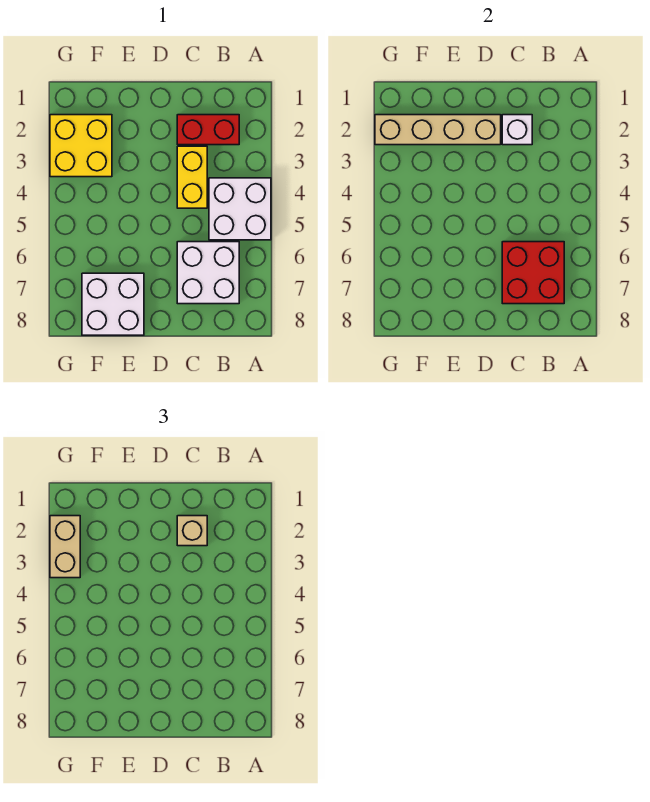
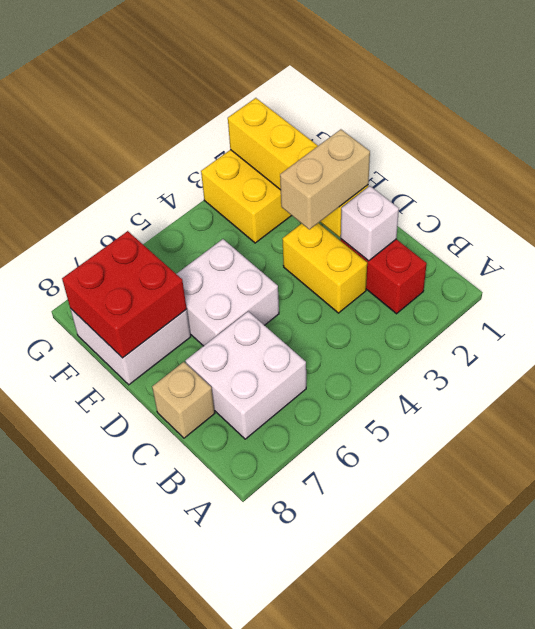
white brick A4:B5 level 1 -> white brick D5:E6 level 1
red brick B6:C7 level 2 -> red brick E7:F8 level 2
tan brick C2 level 3 -> tan brick C8 level 1
yellow brick C3:C4 level 1 -> yellow brick C3:D3 level 1
tan brick D2:G2 level 2 -> yellow brick D2:G2 level 2
tan brick G2:G3 level 3 -> tan brick D2:D3 level 3

